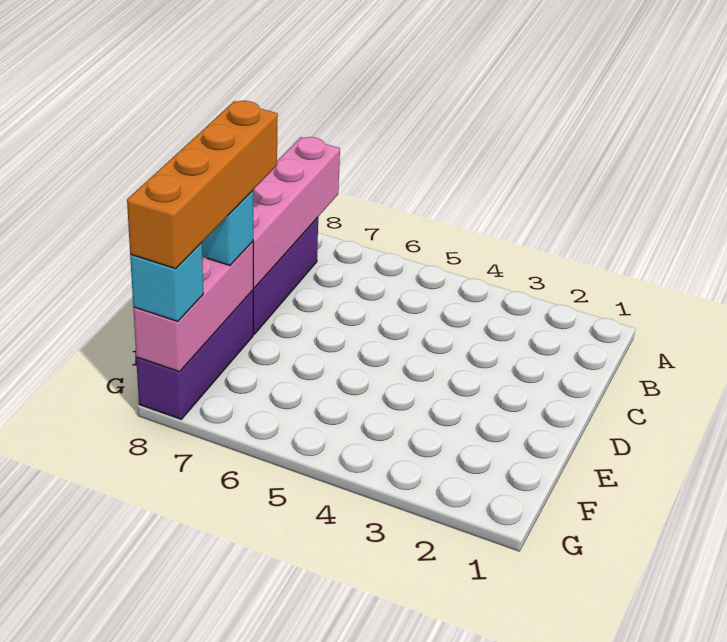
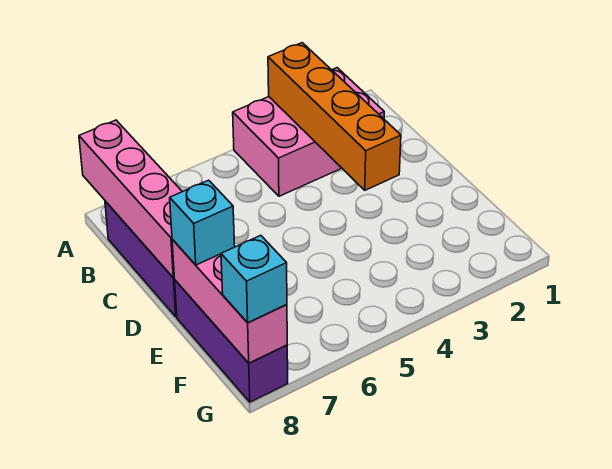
none -> pink brick A2:B4 level 1
orange brick D8:G8 level 4 -> orange brick A3:D3 level 2

